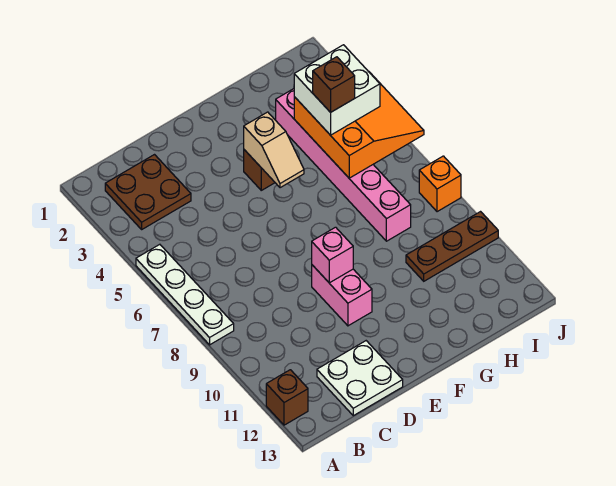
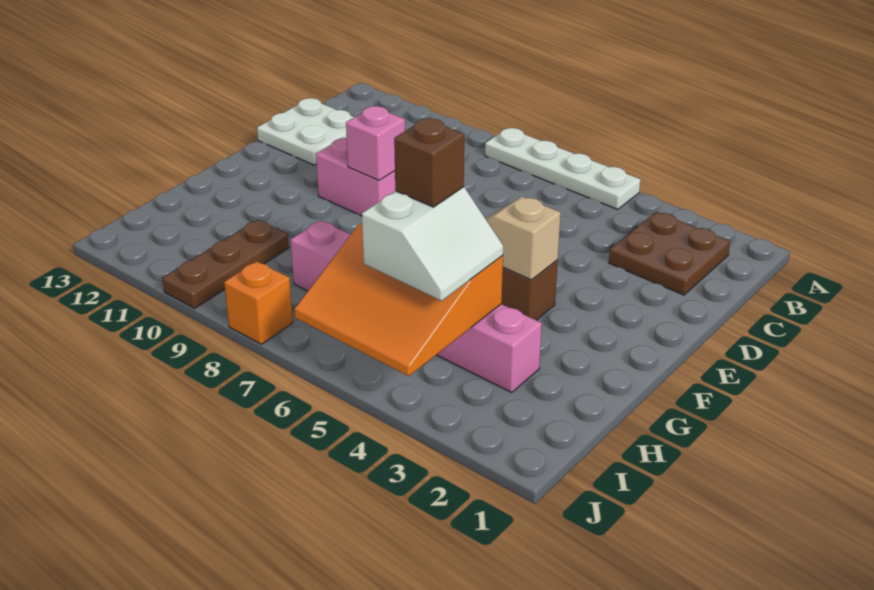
brown brick A12 level 1 -> none
white brick H4:I5 level 3 -> white slope H4:I5 level 3 top 5

